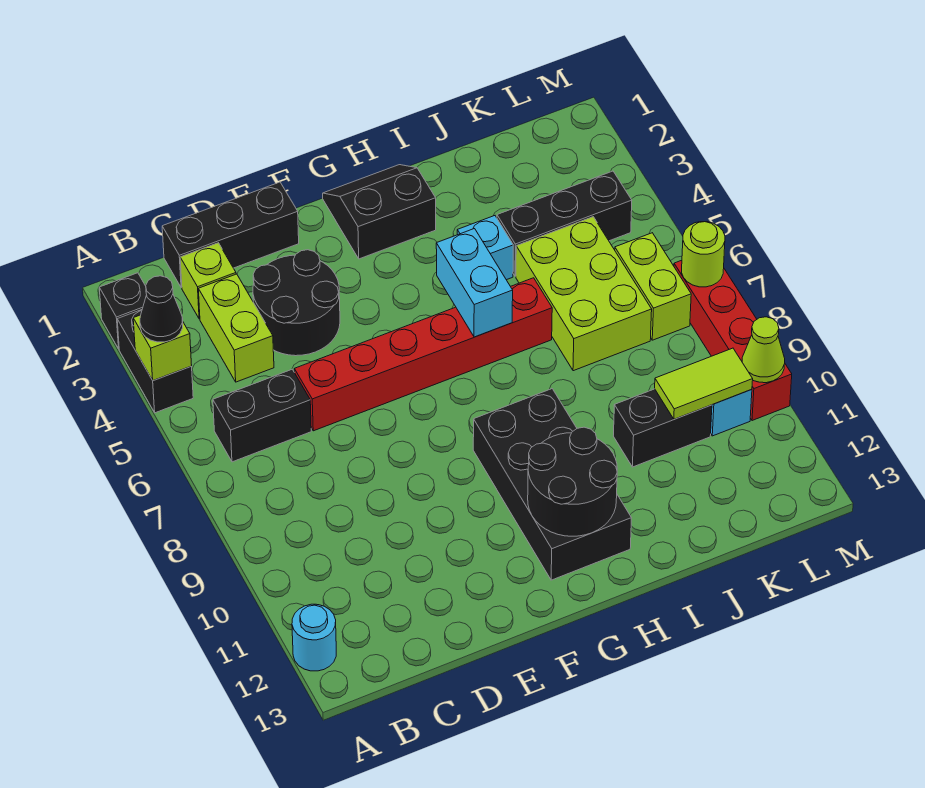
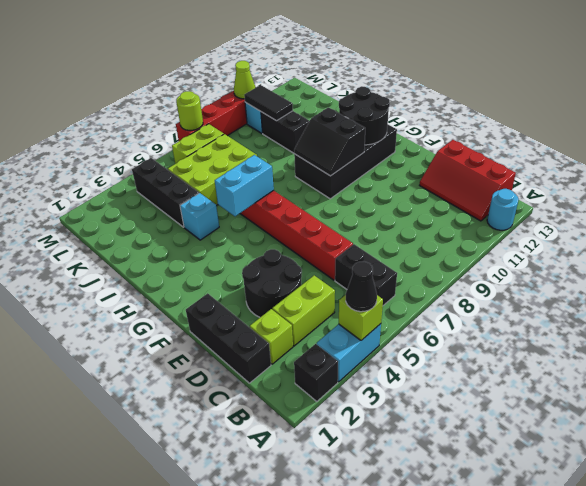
black brick A3:A4 level 1 -> cyan brick A3:A4 level 1
none -> red slope B12:D13 level 1 top 13
black slope G1:H2 level 1 top 2 -> black slope G9:H10 level 2 top 10
lime tile K10:L10 level 2 -> black tile K10:L10 level 2

